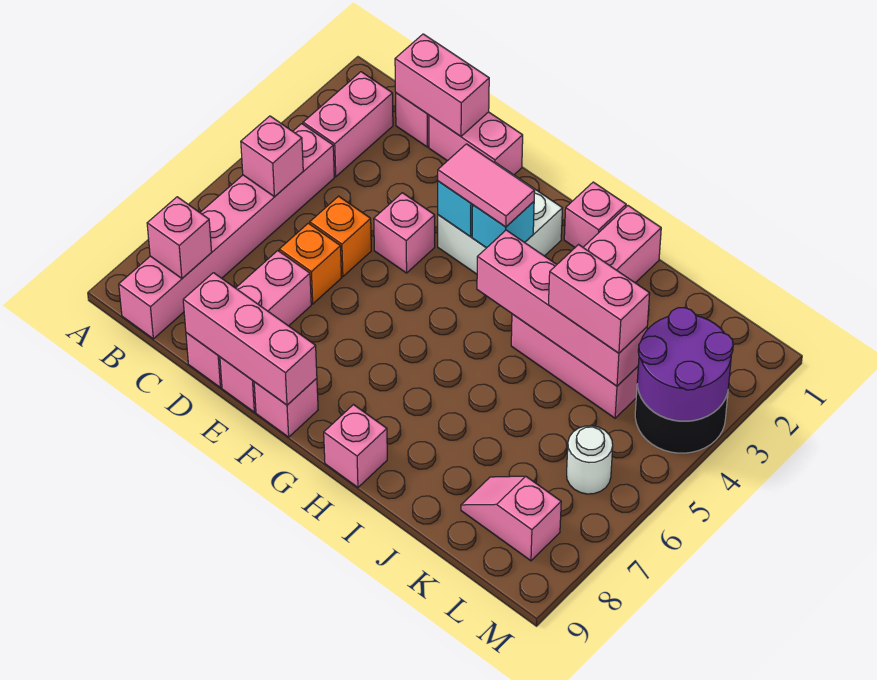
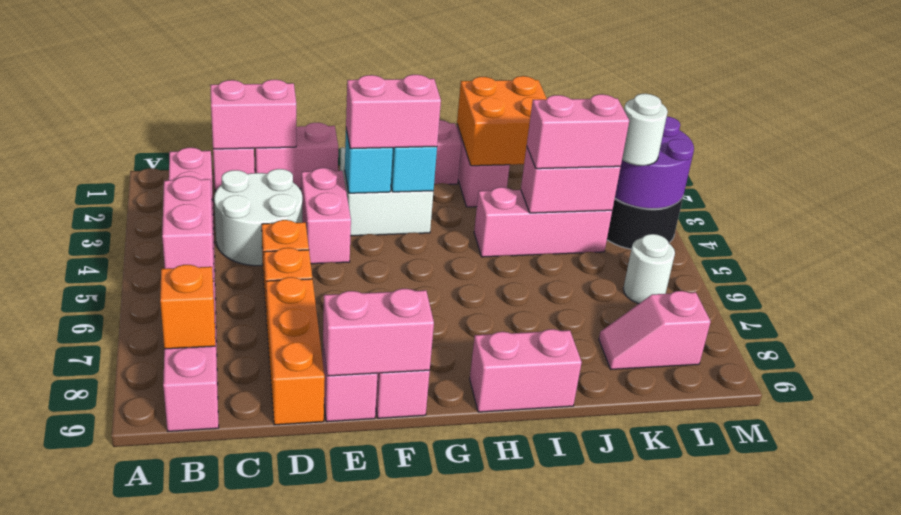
pink brick B5 level 2 -> pink brick B5:B6 level 2
pink brick B8 level 2 -> orange brick B8 level 2
none -> white round brick C3:D4 level 1
pink brick D7:D9 level 1 -> orange brick D7:D9 level 1
pink brick D9:F9 level 2 -> pink brick E9:F9 level 2
pink brick E4 level 1 -> pink brick E3:E4 level 1
pink tile F3:G3 level 3 -> pink brick F3:G3 level 3
pink brick H4:K4 level 2 -> pink brick J4:K4 level 2
pink brick H9 level 1 -> pink brick H9:I9 level 1
none -> orange brick I1:J2 level 2
none -> white round brick L4 level 3

